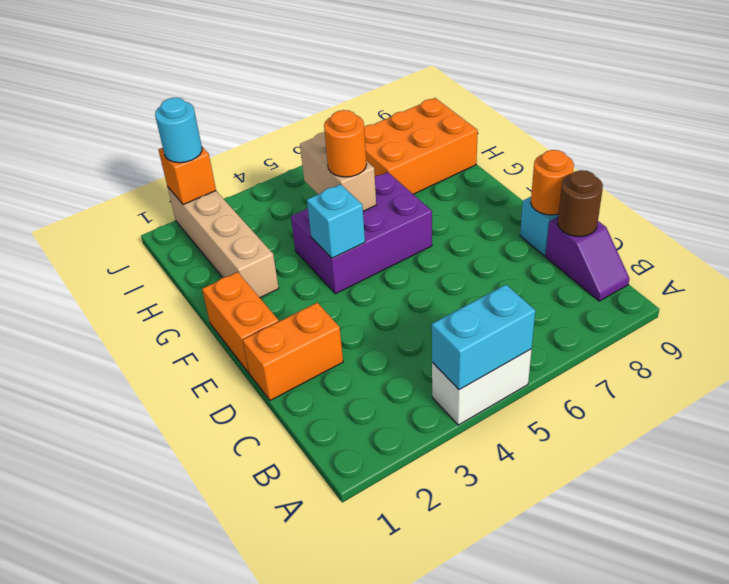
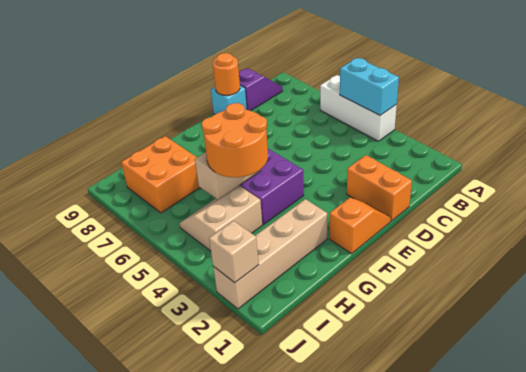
white brick A4:A5 level 1 -> white brick A4:A6 level 1
brown round brick C9 level 2 -> none
orange brick E1:F1 level 1 -> orange slope E1:F1 level 1 top F
cyan brick F4 level 2 -> none
orange round brick G5 level 3 -> orange round brick G4:H5 level 3
none -> tan slope H4:I5 level 1 top 4
orange brick H7:I9 level 1 -> orange brick H7:I8 level 1
orange brick J2 level 2 -> tan brick J2 level 2
cyan round brick J2 level 3 -> none

